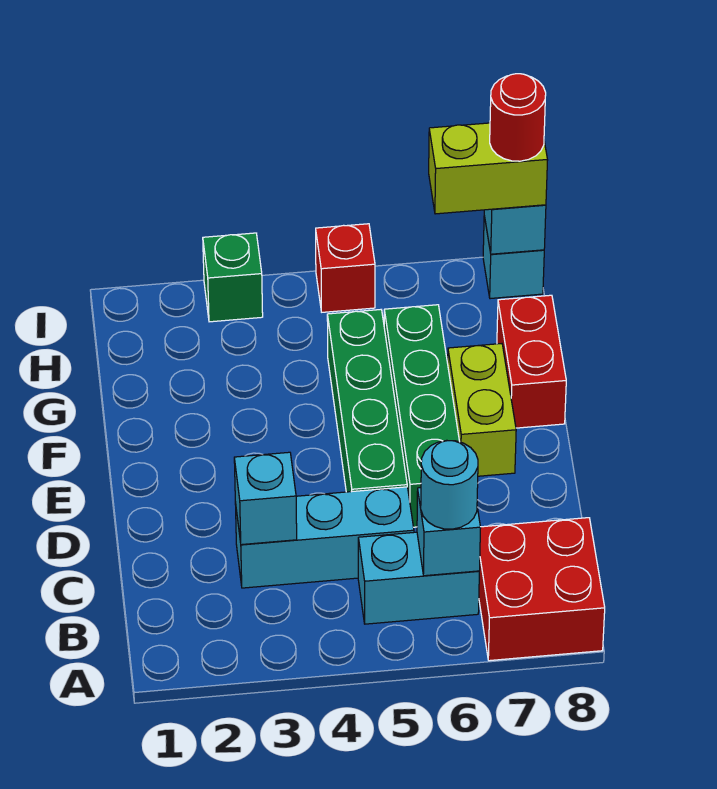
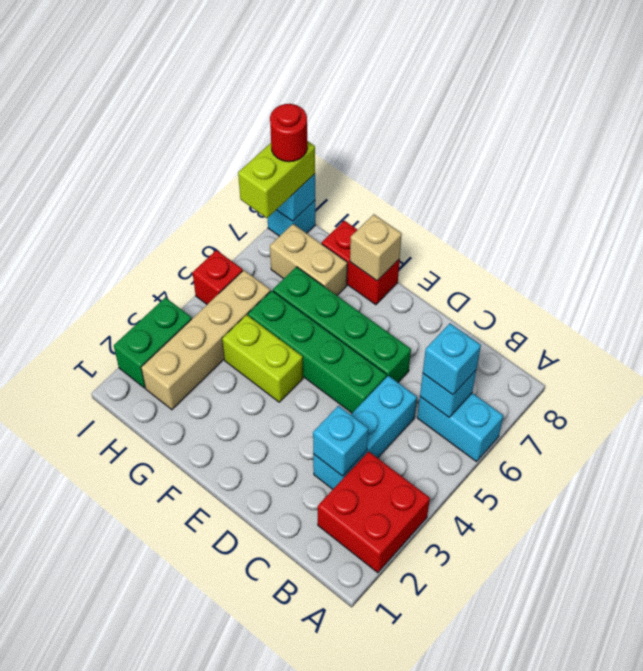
red brick A7:B8 level 1 -> red brick A2:B3 level 1
cyan brick B5:B6 level 1 -> cyan brick A6:B6 level 1
cyan round brick B6 level 3 -> cyan brick B6 level 3
lime brick E7:F7 level 1 -> lime brick F4:G4 level 1
none -> tan brick F8 level 2
none -> tan brick G7:H7 level 1
none -> tan brick H2:H5 level 1
green brick I3 level 1 -> green brick I2:I3 level 1

